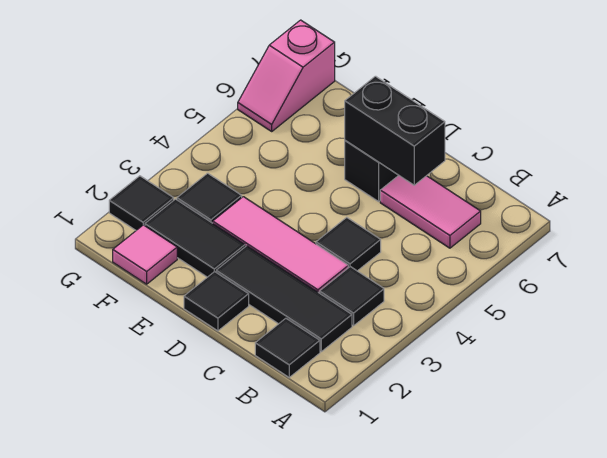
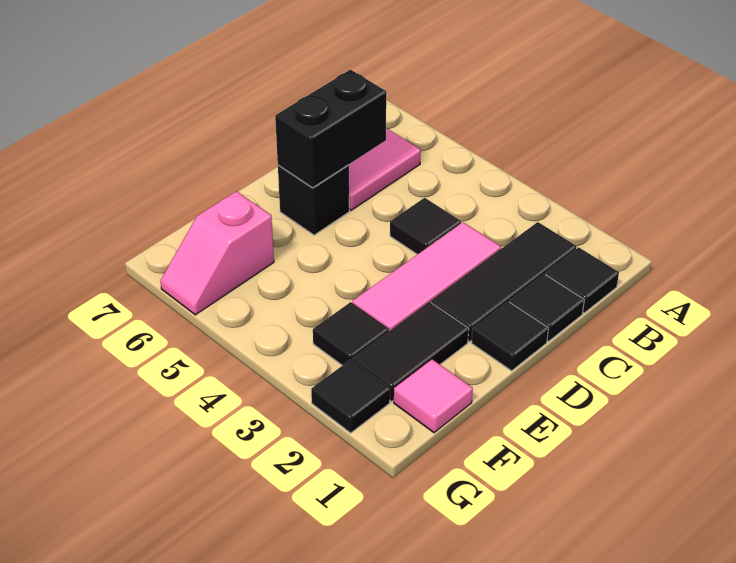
black tile B3 level 1 -> black tile C1 level 1
pink slope G6:G7 level 1 top 7 -> pink slope F6:G6 level 1 top F

